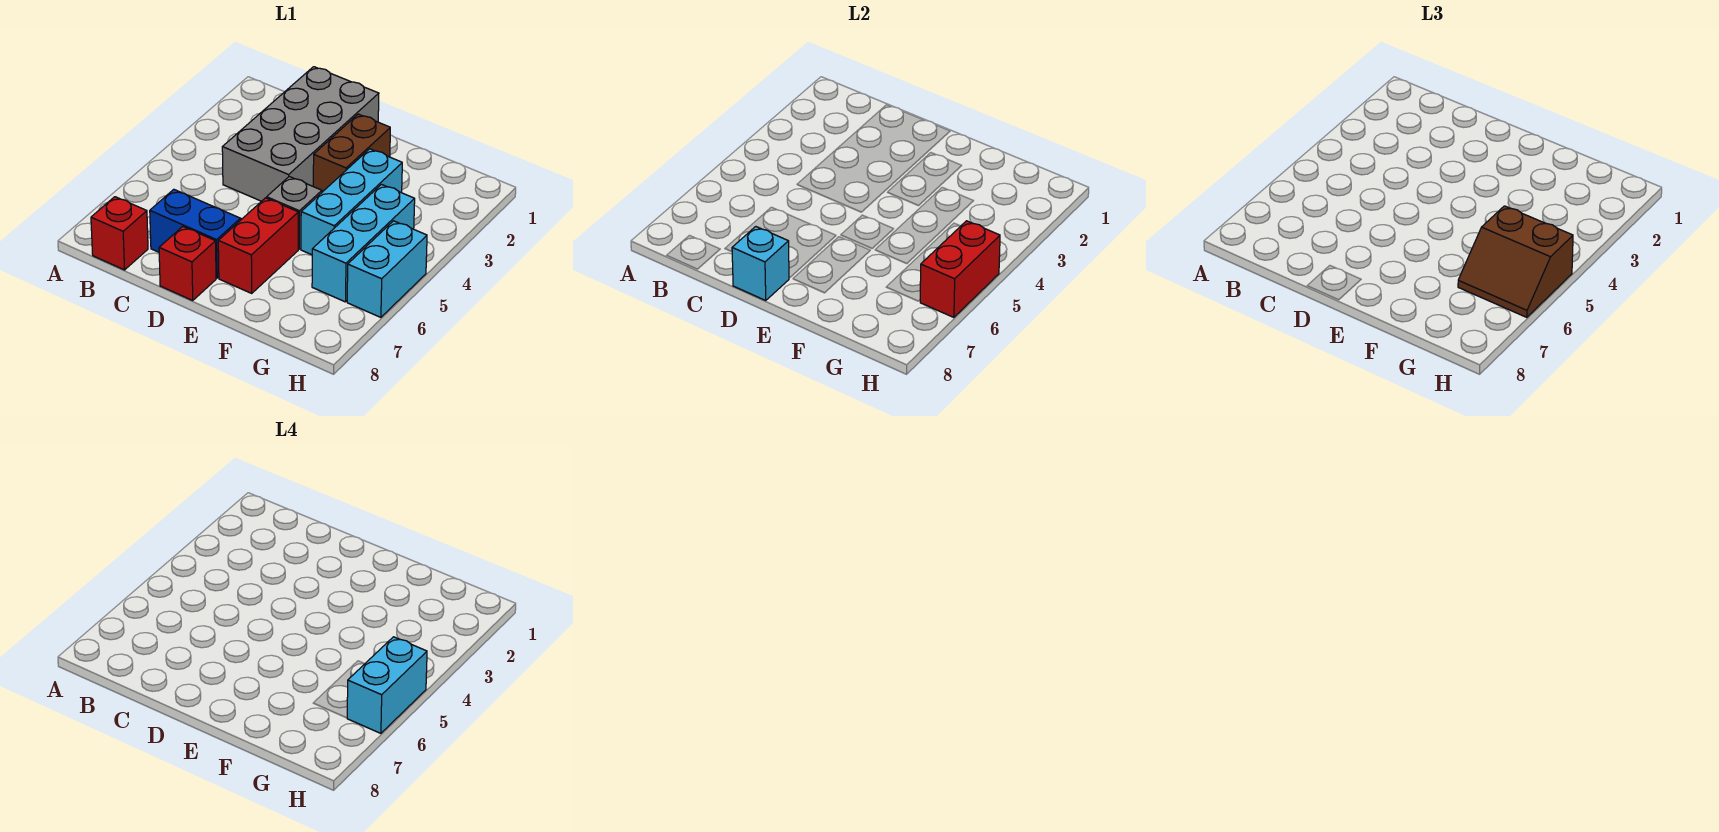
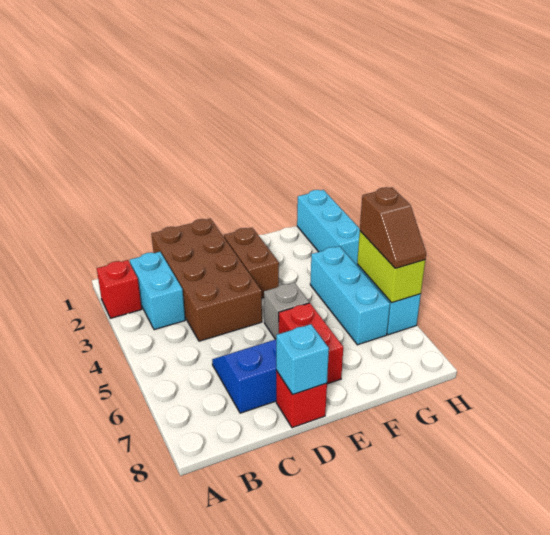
red brick B8 level 1 -> red brick A2 level 1
grey brick C1:D4 level 1 -> brown brick C1:D4 level 1
cyan brick F3:F5 level 1 -> cyan brick H1:H3 level 1
brown slope G5:H6 level 3 top 5 -> brown slope H5:H6 level 3 top 5
red brick H5:H6 level 2 -> lime brick H5:H6 level 2
cyan brick H5:H6 level 4 -> cyan brick B2:B3 level 1

